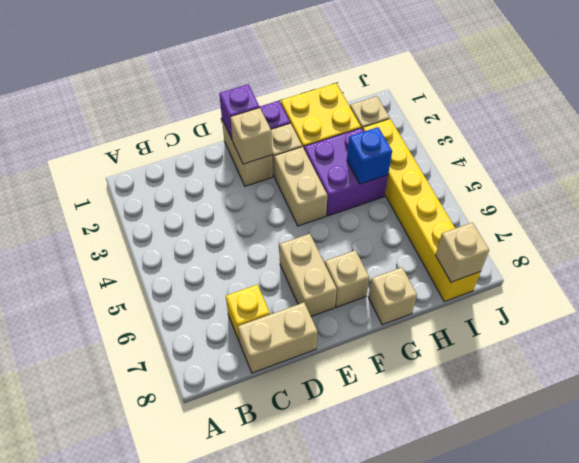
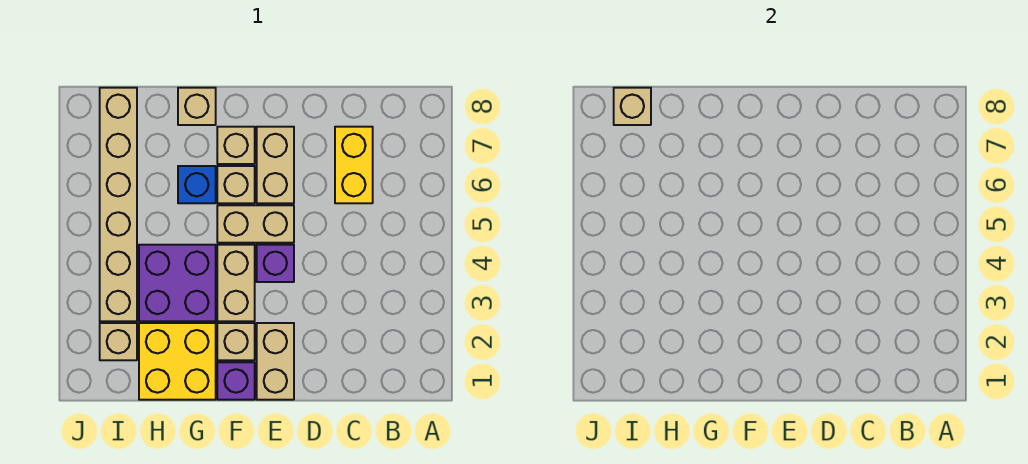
yellow brick C7 level 1 -> yellow brick C6:C7 level 1
tan brick C8:D8 level 1 -> tan brick E5:F5 level 1
purple brick E1 level 2 -> purple brick E4 level 1
tan brick E2 level 2 -> tan brick F6 level 1
blue brick H4 level 2 -> blue brick G6 level 1
yellow brick I3:I8 level 1 -> tan brick I3:I8 level 1

